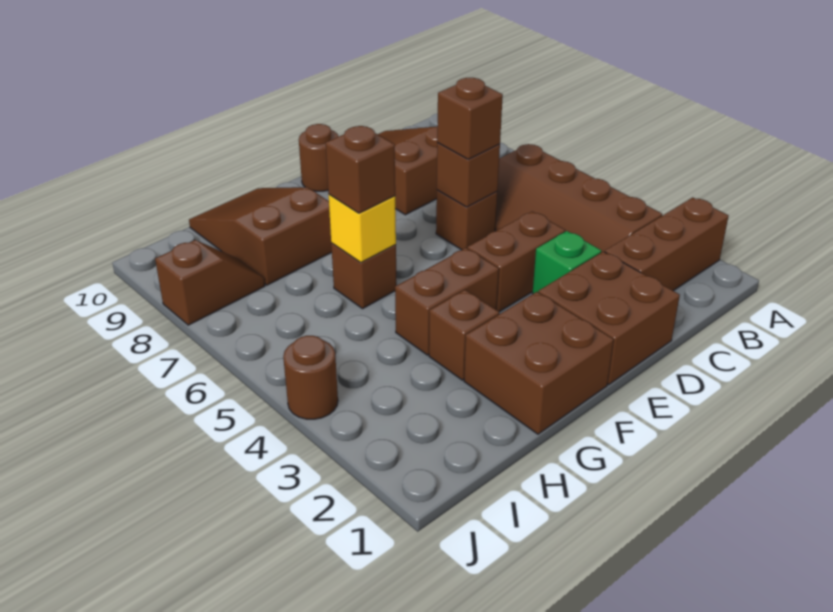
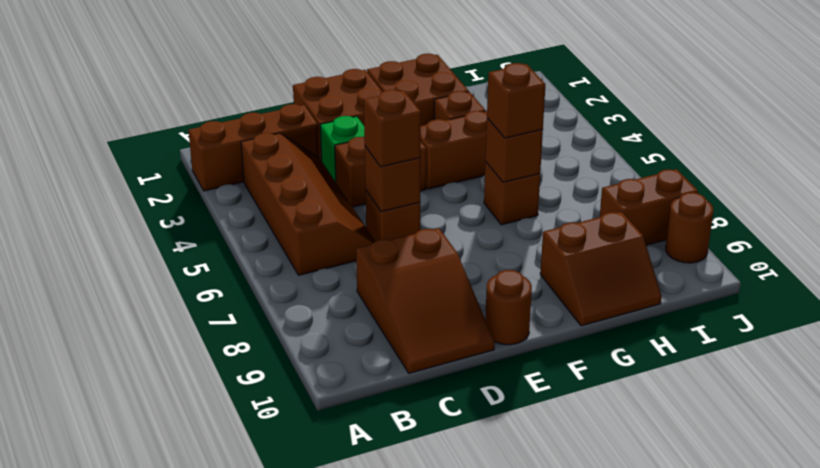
yellow brick G6 level 2 -> brown brick G6 level 2
brown slope G8:H10 level 1 top 8 -> brown slope G9:H10 level 1 top 9
brown slope I8:J8 level 1 top J -> brown brick I8:J8 level 1
brown round brick J4 level 1 -> brown round brick J9 level 1

